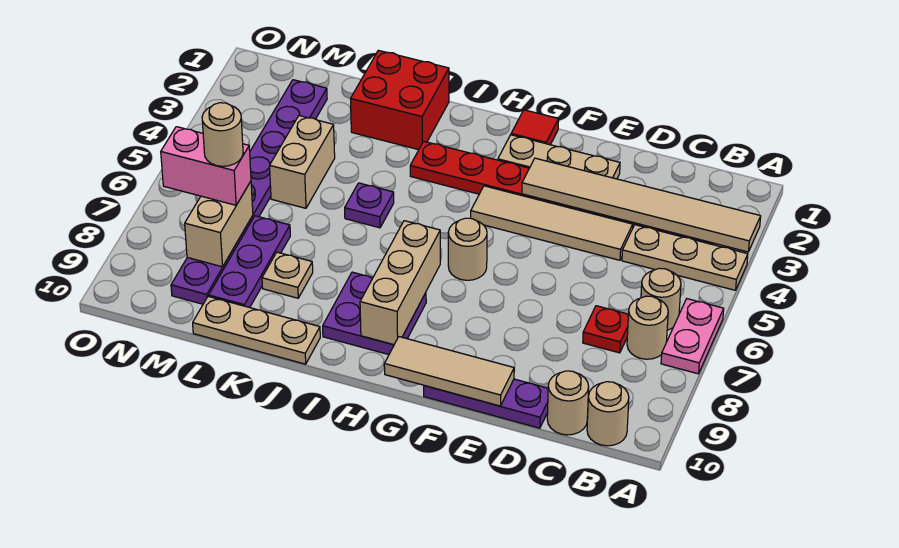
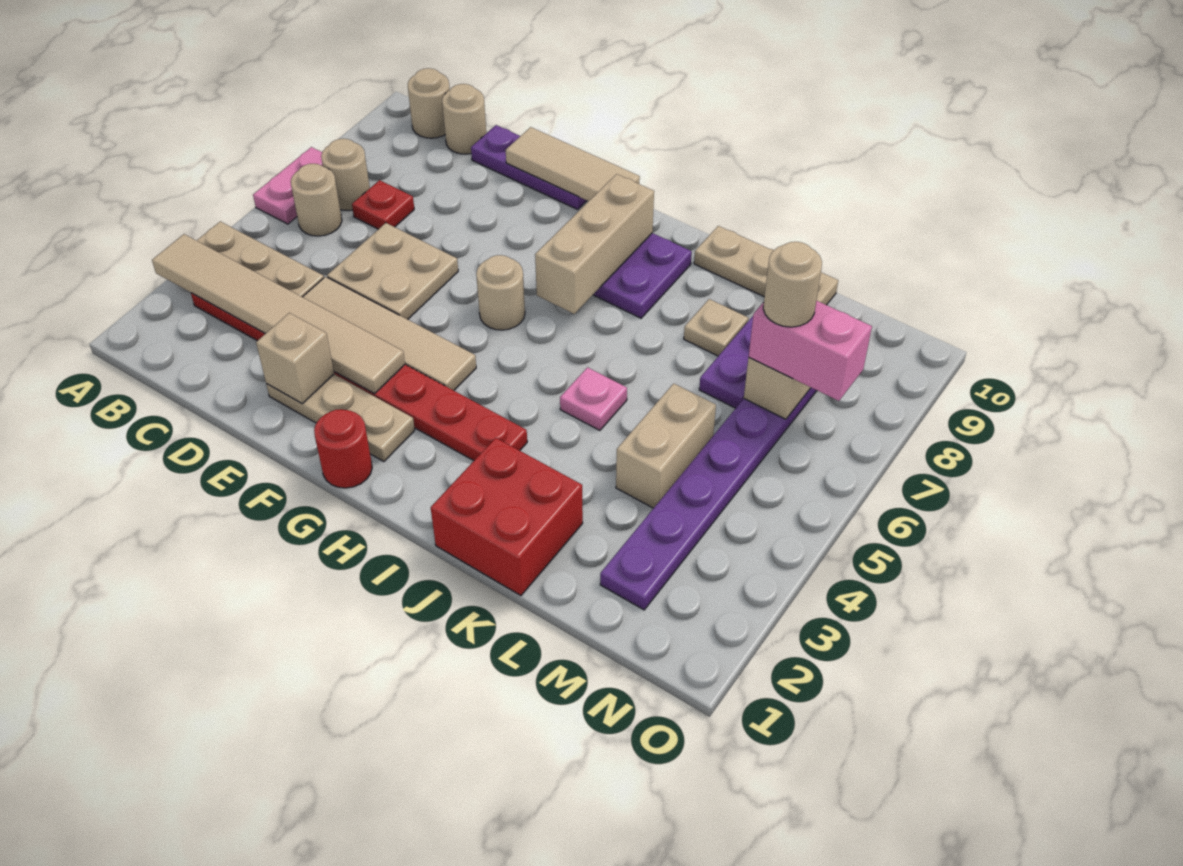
none -> tan plate D5:E6 level 1
none -> tan brick E2 level 2
red tile G1 level 1 -> red round brick G1 level 1
purple plate J5 level 1 -> pink plate J5 level 1

